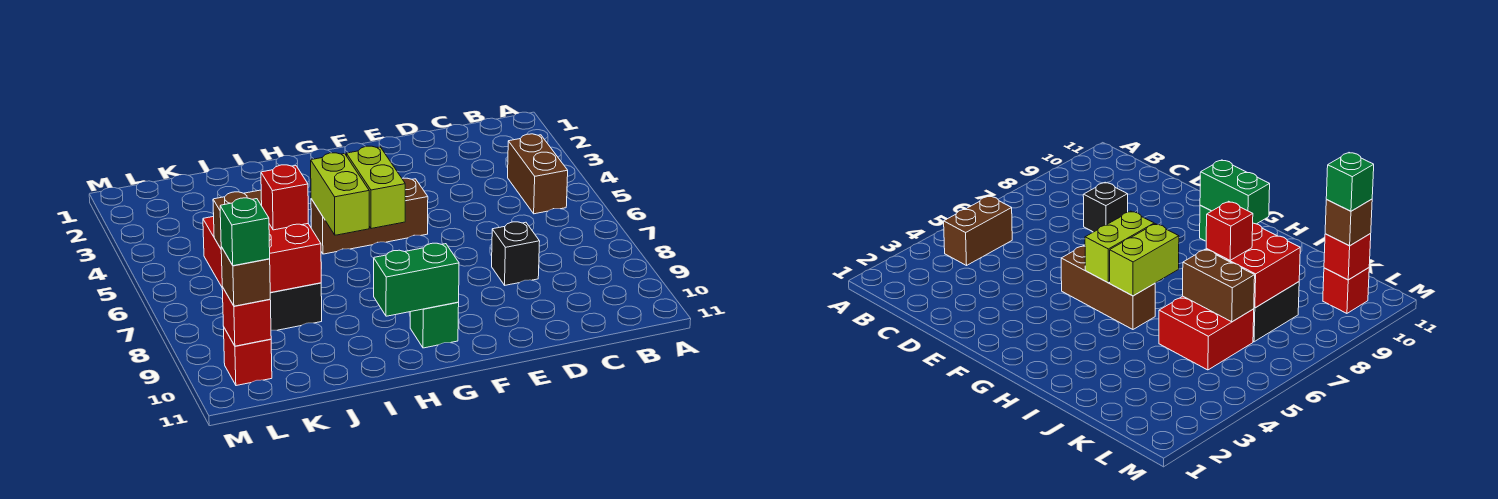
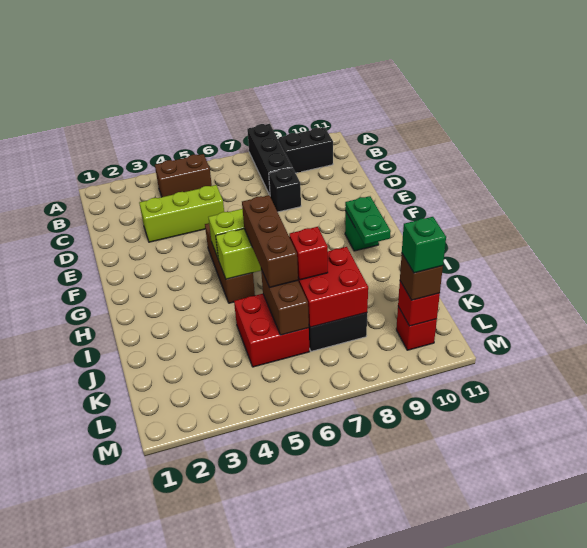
none -> black brick A8:C8 level 1
none -> black brick B9:B10 level 1
none -> lime brick D3:D5 level 1
green brick G10:H10 level 2 -> green plate G10:H10 level 2
none -> brown brick H6:J6 level 3

